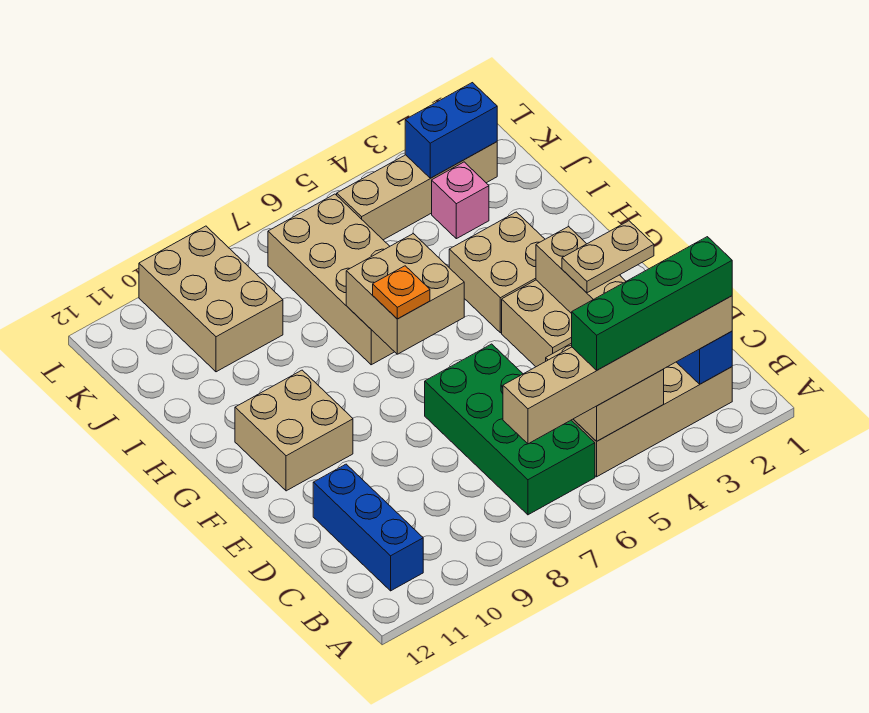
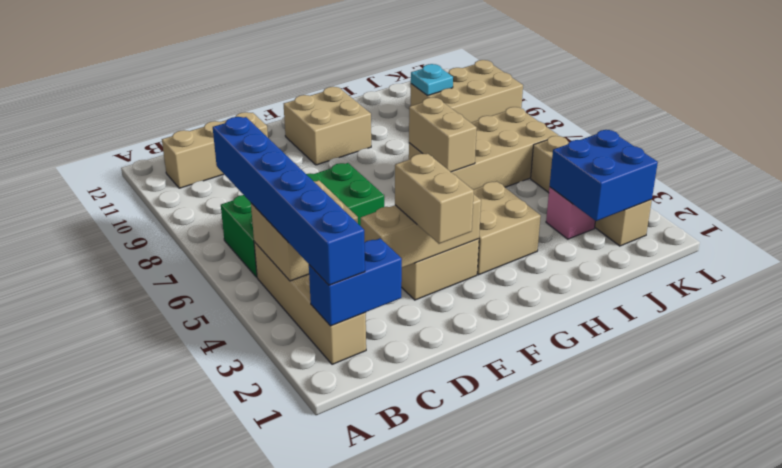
tan brick B2:B7 level 3 -> blue brick B2:B7 level 3
green brick B2:B5 level 4 -> none
blue brick B11:D11 level 1 -> tan brick B11:D11 level 1
tan plate E2:E3 level 3 -> tan brick E2:E3 level 3
tan brick G6:H7 level 2 -> tan brick H6:H7 level 2
orange plate G7 level 3 -> none
none -> cyan plate J10 level 2
blue brick K2:K3 level 2 -> blue brick J2:K3 level 2

